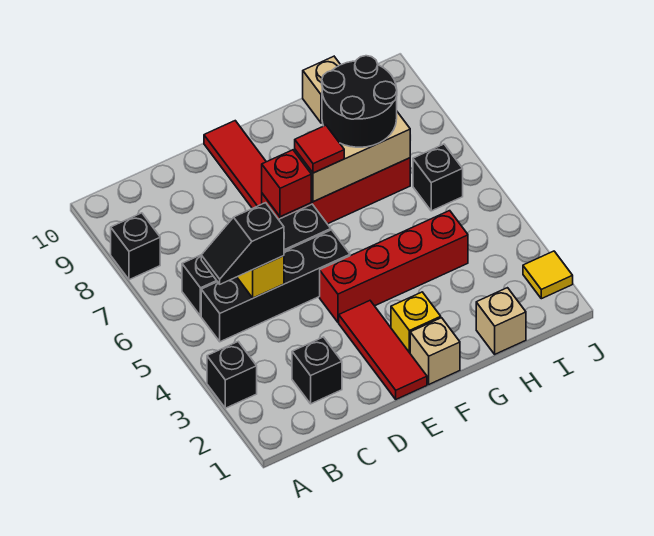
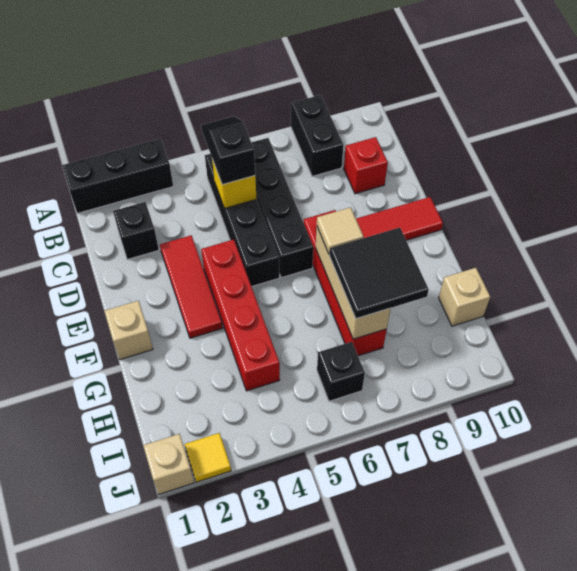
black brick A3 level 1 -> black brick A1:A3 level 1
black brick A8 level 1 -> black brick A8:B8 level 1
red tile E1:E3 level 1 -> red tile D3:F3 level 1
red brick E7 level 2 -> red brick C9 level 1
yellow brick F2 level 1 -> none
red tile F7 level 3 -> tan tile F7 level 3
black round brick G7:H8 level 3 -> black tile G7:H8 level 3
tan brick H1 level 1 -> tan brick J1 level 1

